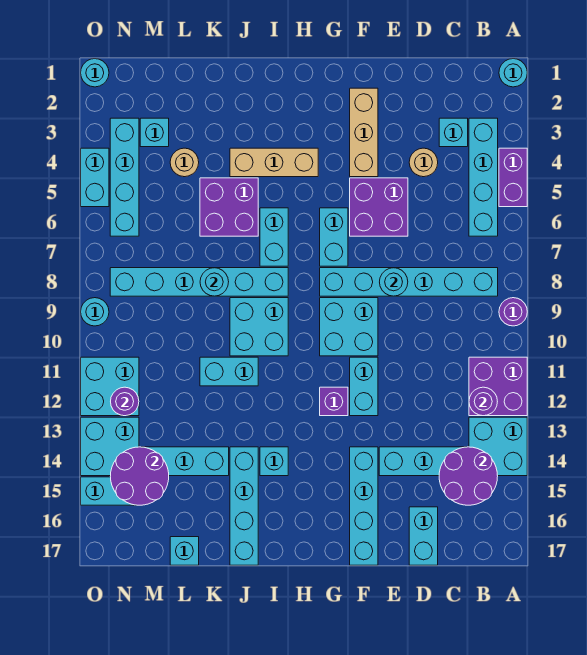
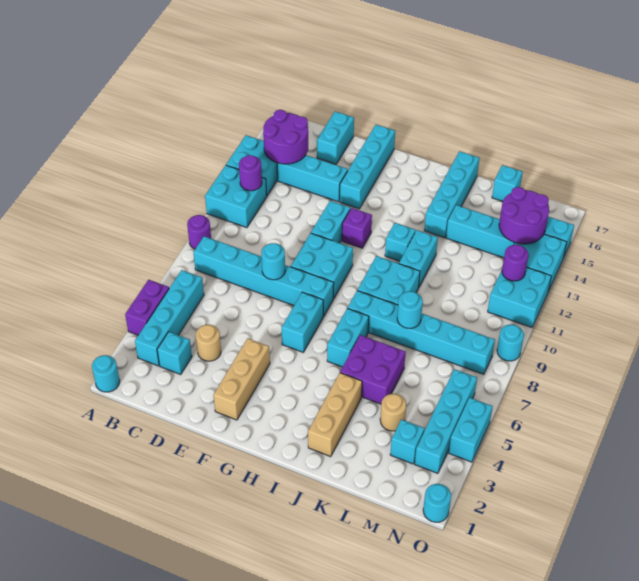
purple brick A11:B12 level 1 -> cyan brick A11:B12 level 1
purple brick E5:F6 level 1 -> none
tan brick H4:J4 level 1 -> tan brick J2:J4 level 1
cyan brick I14 level 1 -> cyan brick I12 level 1
cyan brick J11:K11 level 1 -> cyan brick J11:J12 level 1

